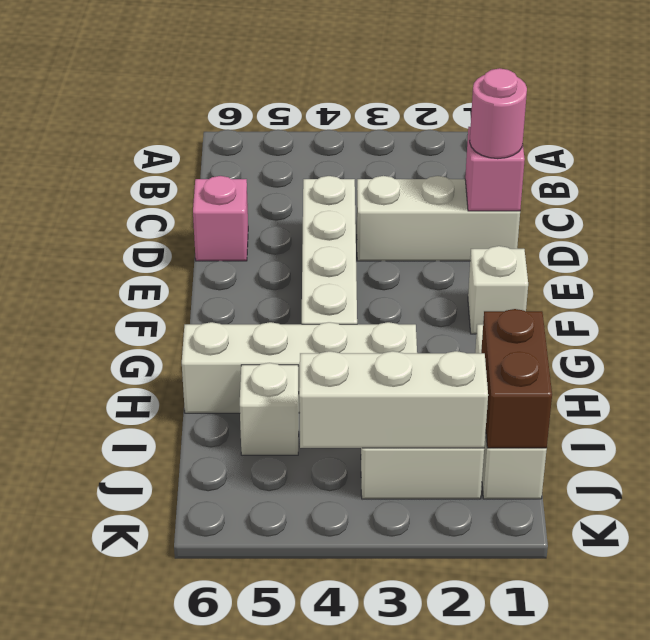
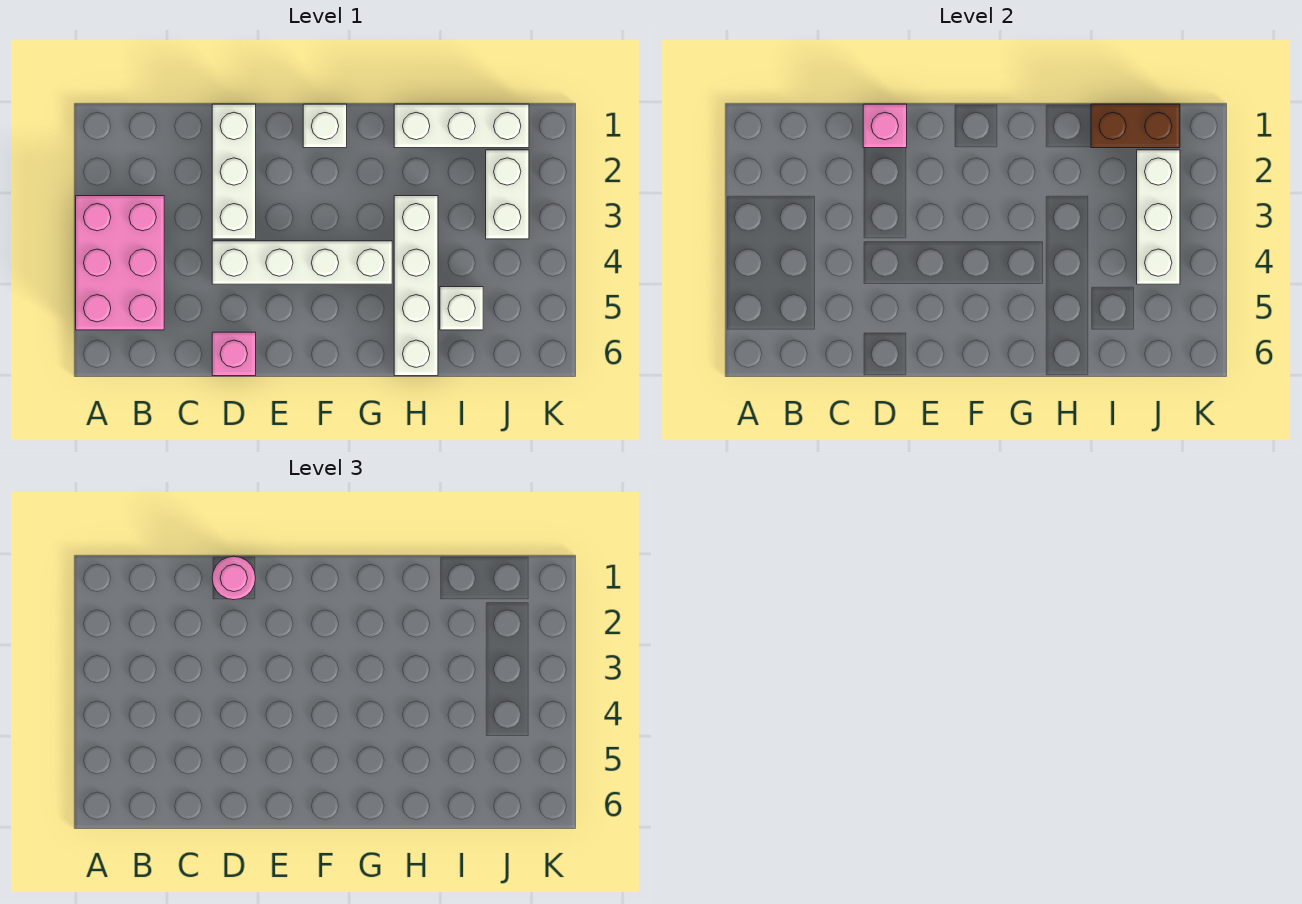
none -> pink brick A3:B5 level 1

